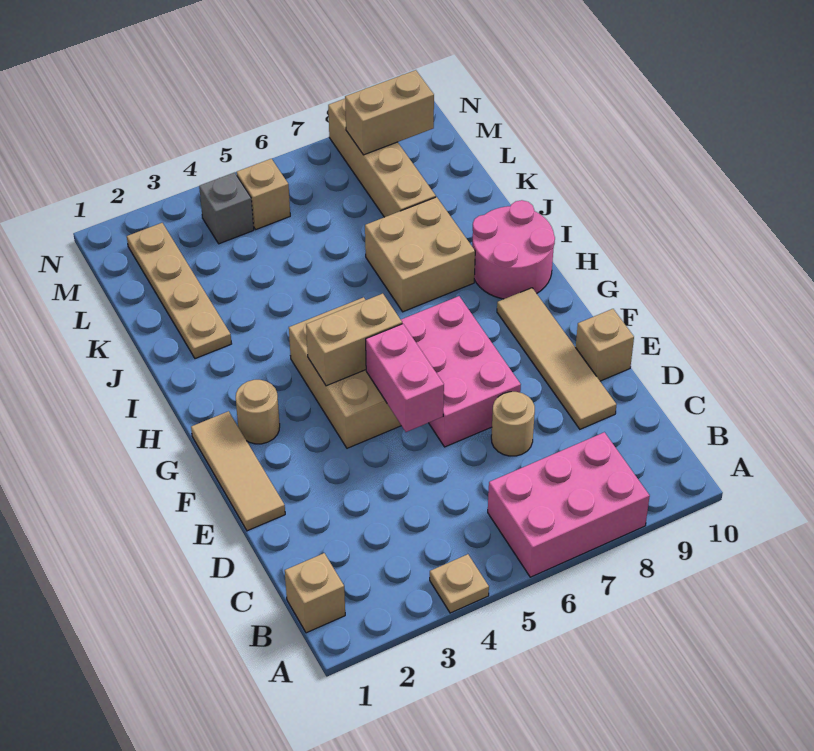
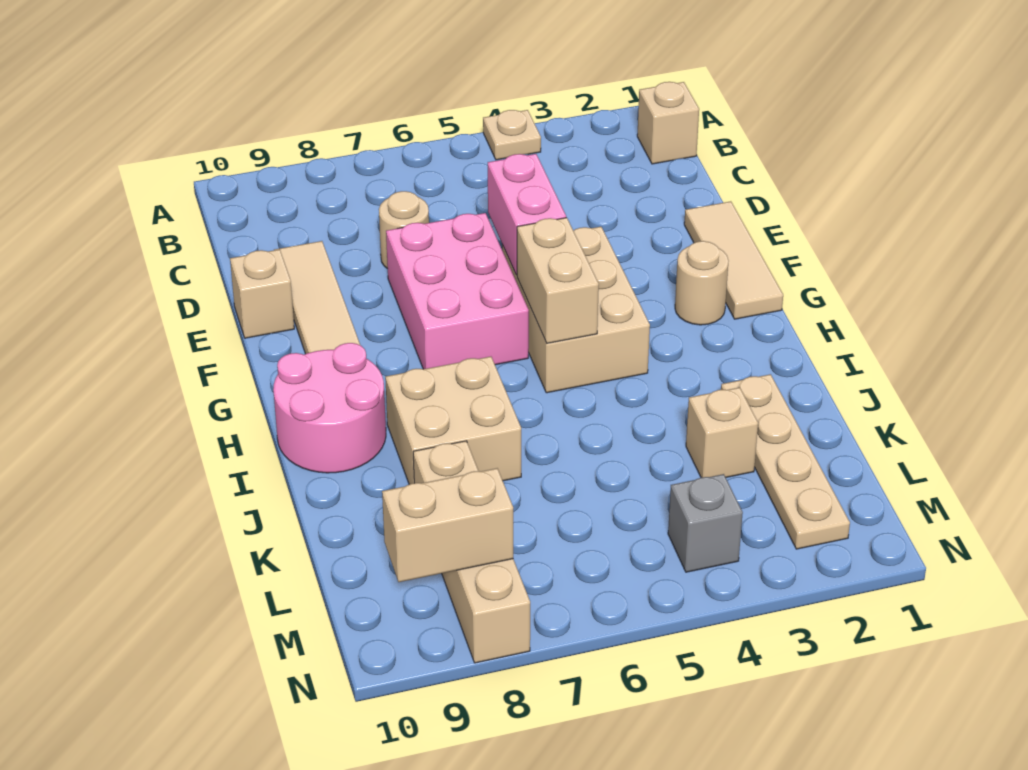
pink brick A6:B8 level 1 -> none
tan brick G4:G5 level 2 -> tan brick G5:H5 level 2
tan brick M5 level 1 -> tan brick K3 level 1

